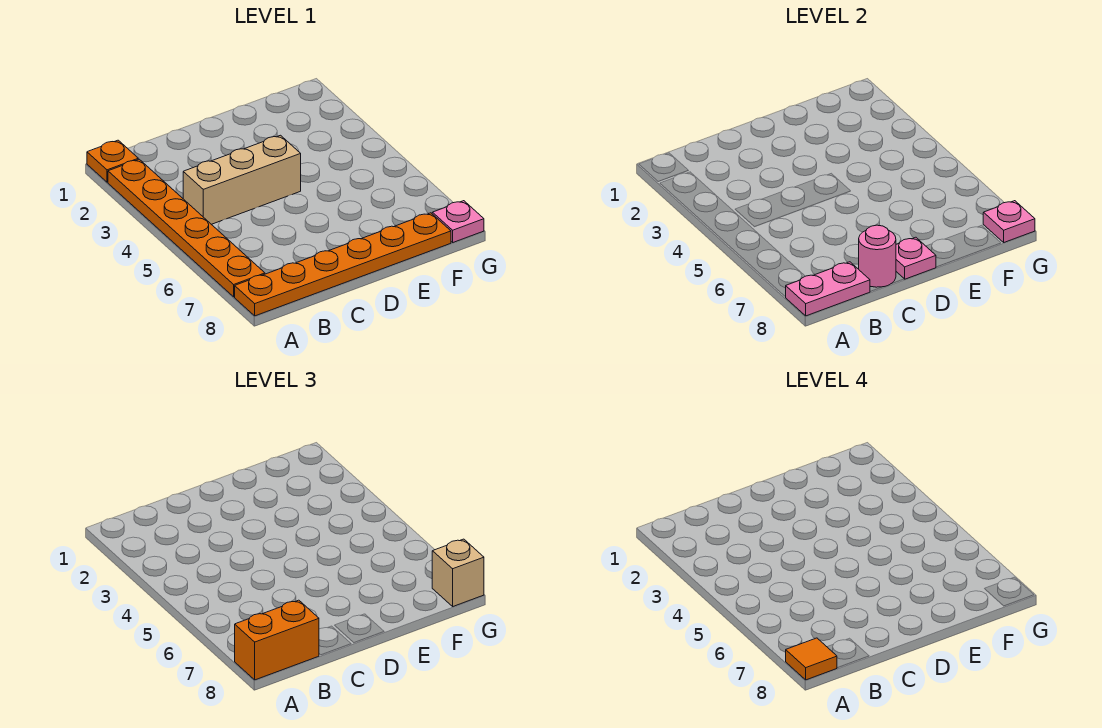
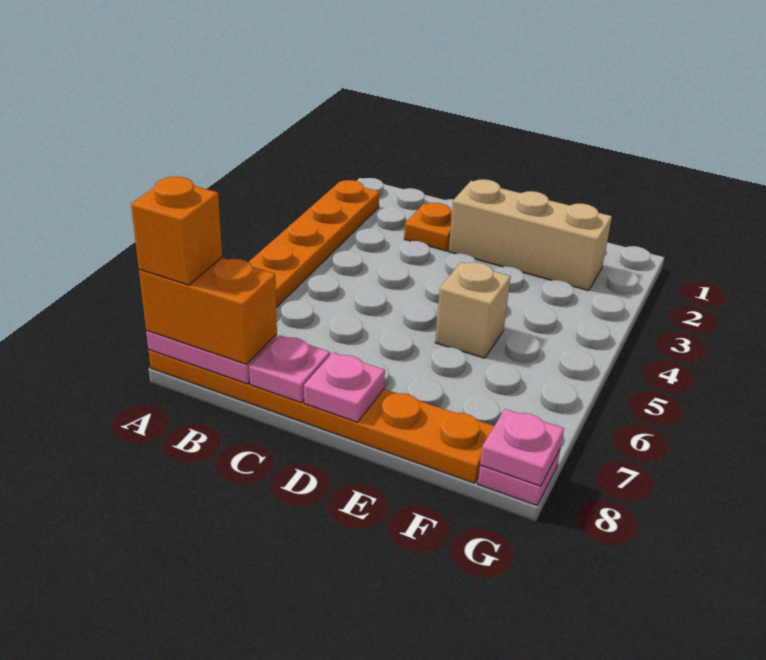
orange plate A1 level 1 -> orange plate C2 level 1
orange tile A8 level 4 -> orange brick A8 level 4
tan brick B4:D4 level 1 -> tan brick D2:F2 level 1
pink round brick C8 level 2 -> pink plate C8 level 2
tan brick G8 level 3 -> tan brick E5 level 1

